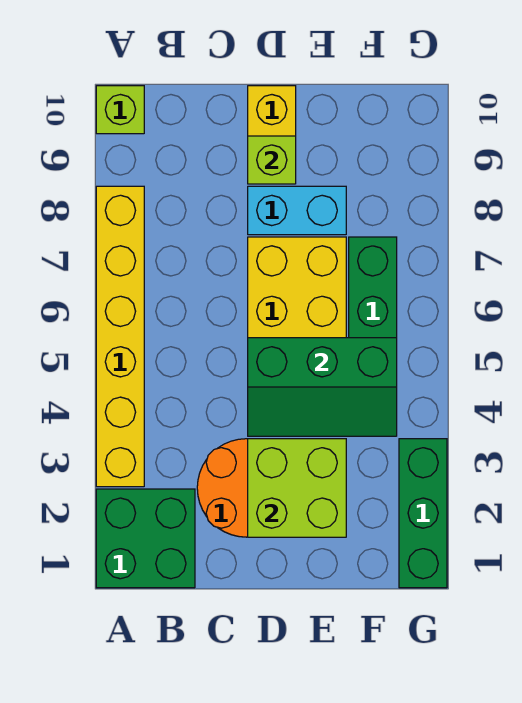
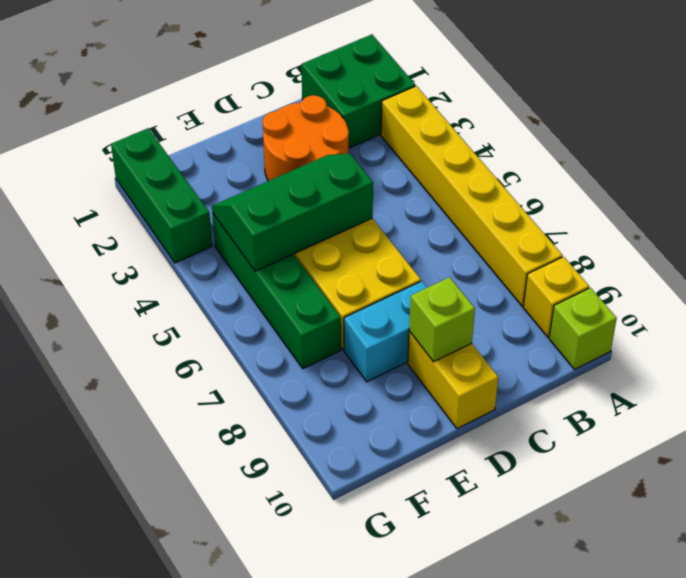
none -> yellow brick A9 level 1
lime brick D2:E3 level 2 -> none

